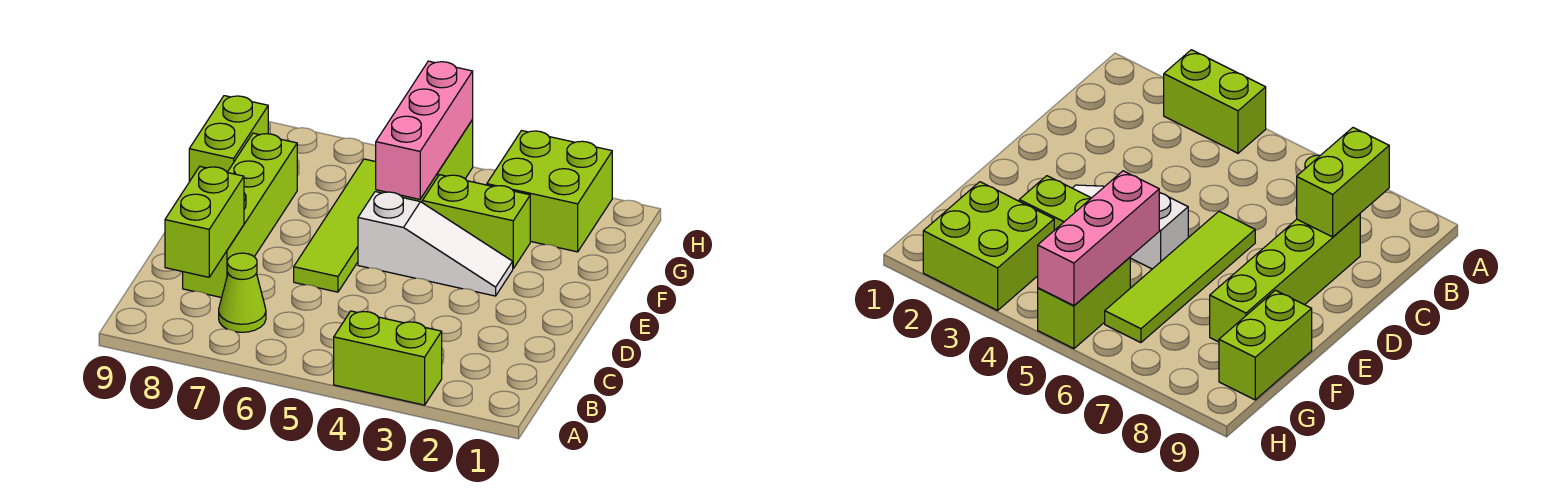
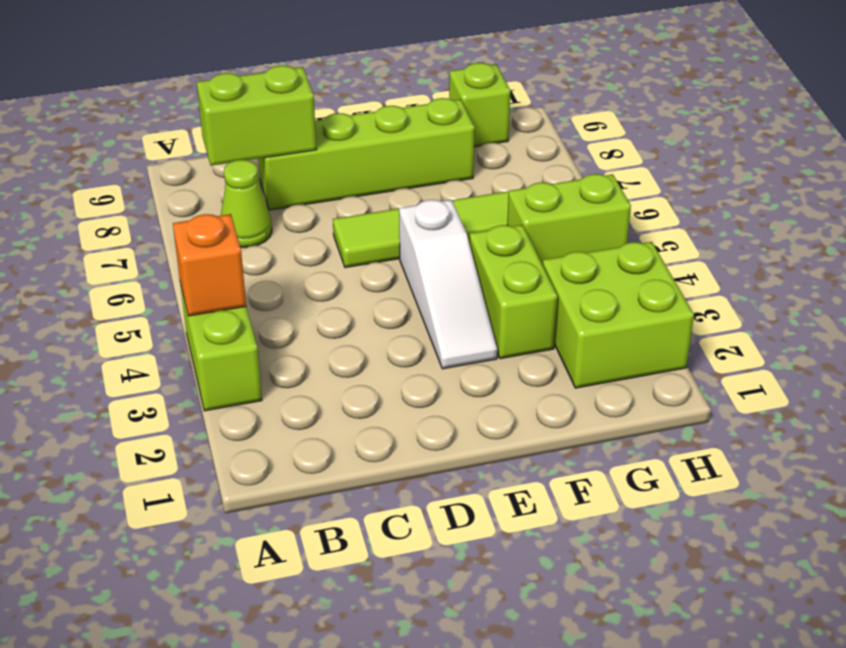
none -> orange brick A4 level 2
pink brick F5:H5 level 2 -> none
lime brick F9:G9 level 1 -> lime brick G9 level 1

